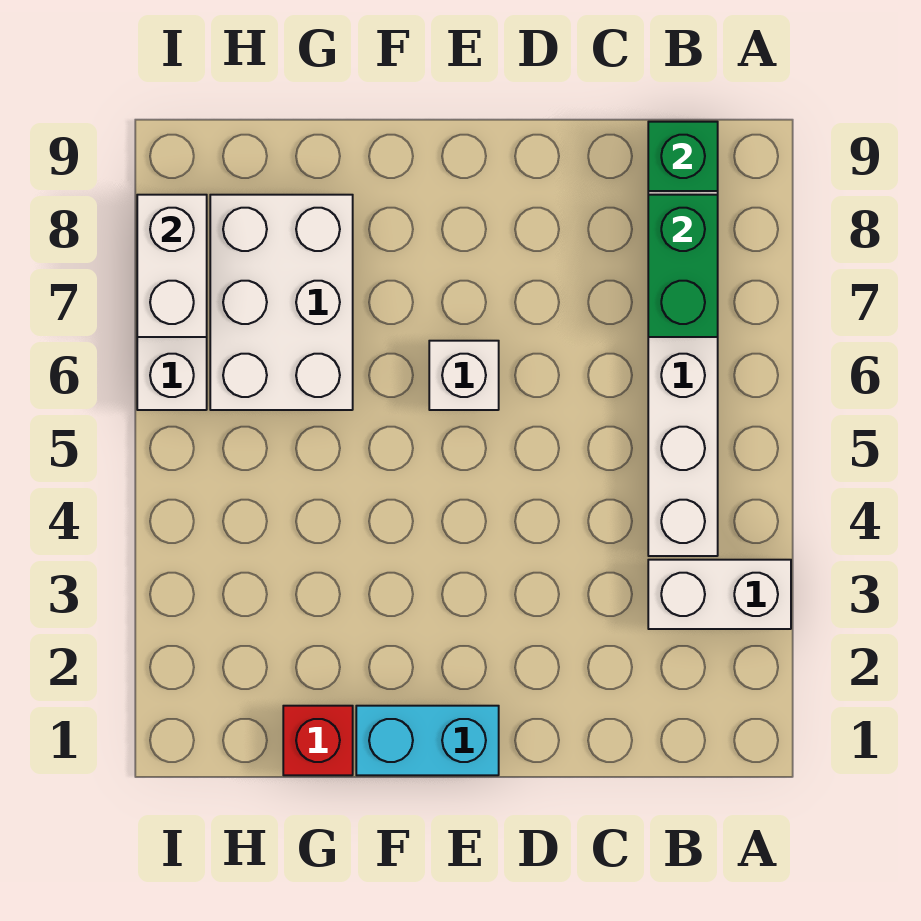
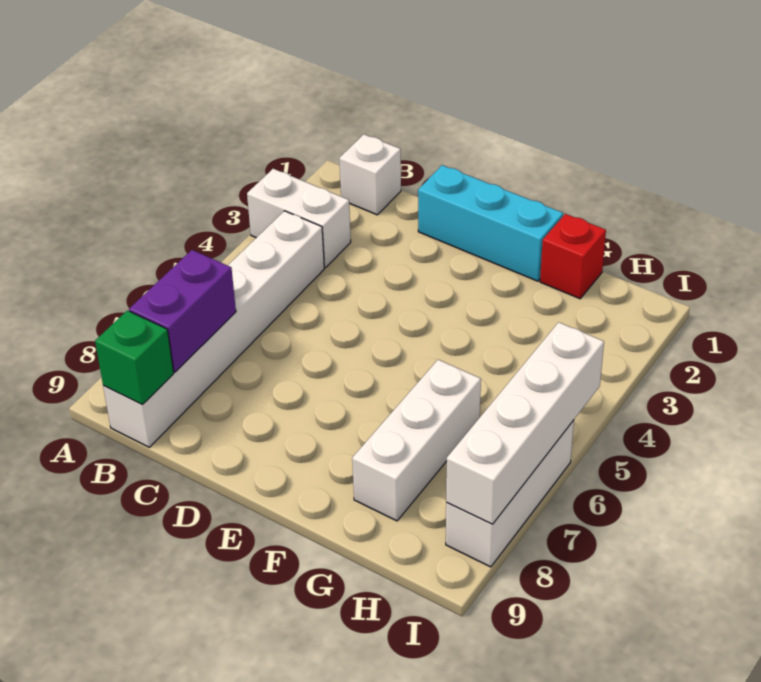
green brick B7:B8 level 2 -> purple brick B7:B8 level 2
cyan brick E1:F1 level 1 -> cyan brick D1:F1 level 1
white brick E6 level 1 -> white brick B1 level 1
white brick G6:H8 level 1 -> white brick G6:G8 level 1
white brick I7:I8 level 2 -> white brick I5:I8 level 2

